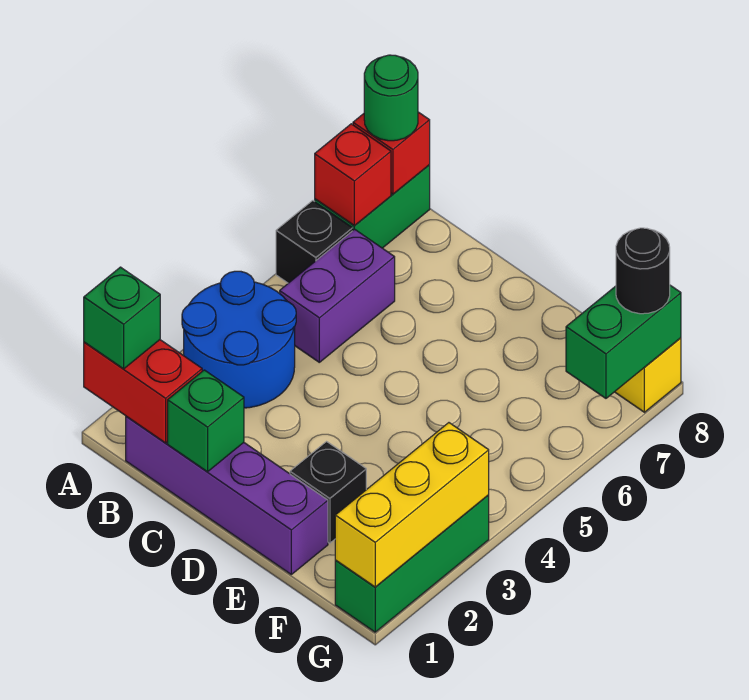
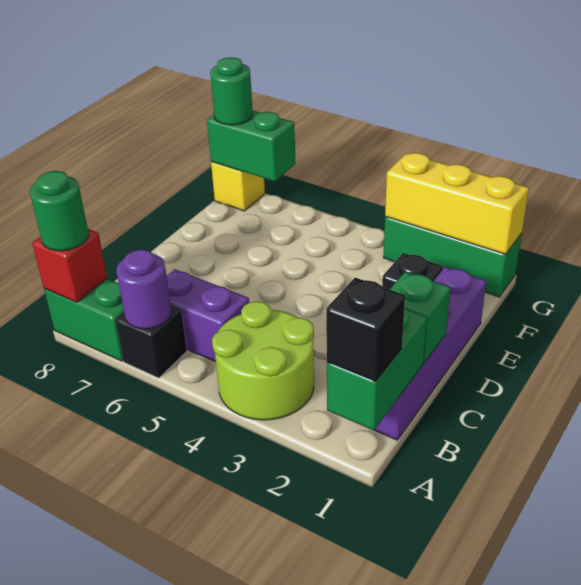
red brick A1:B1 level 2 -> green brick A1:B1 level 2
green brick A1 level 3 -> black brick A1 level 3
blue round brick A3:B4 level 1 -> lime round brick A3:B4 level 1
none -> purple round brick A6 level 2
red brick A7 level 2 -> none
black round brick G8 level 3 -> green round brick G8 level 3

